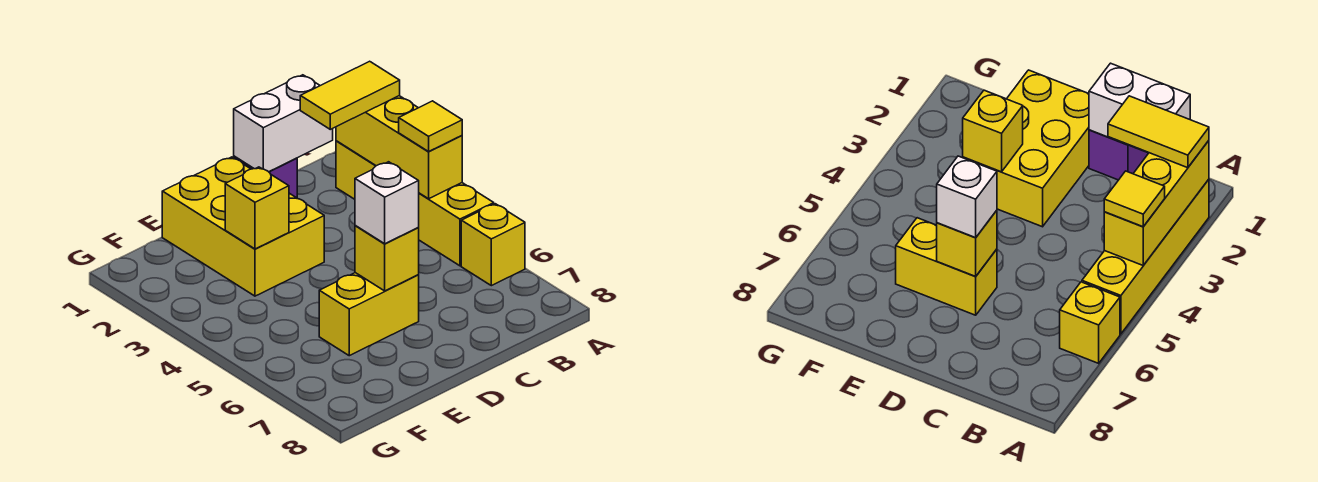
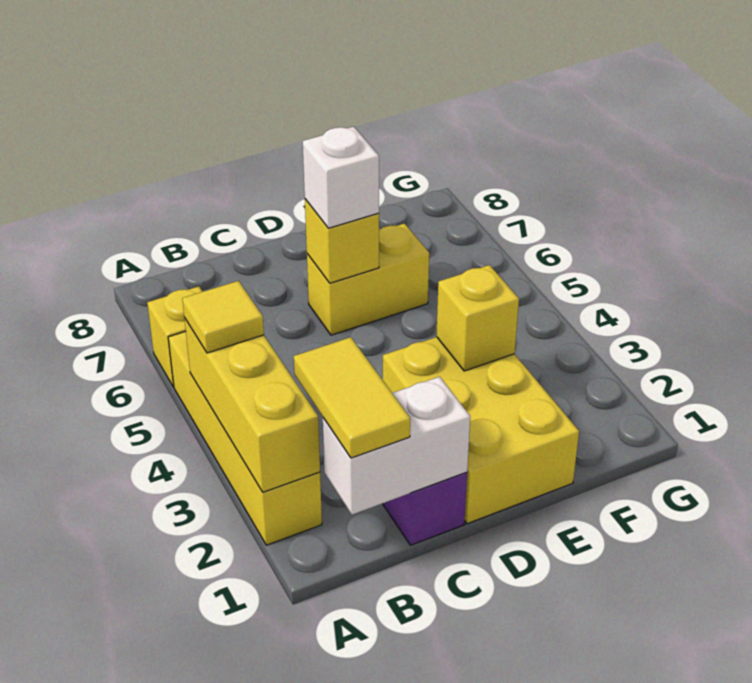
yellow tile A2:B2 level 3 -> yellow tile B1:B2 level 3

